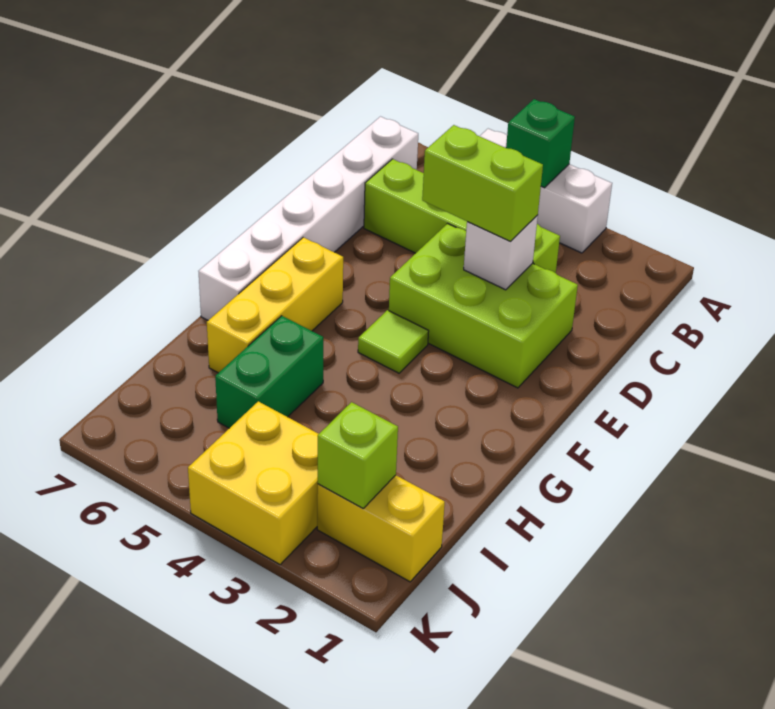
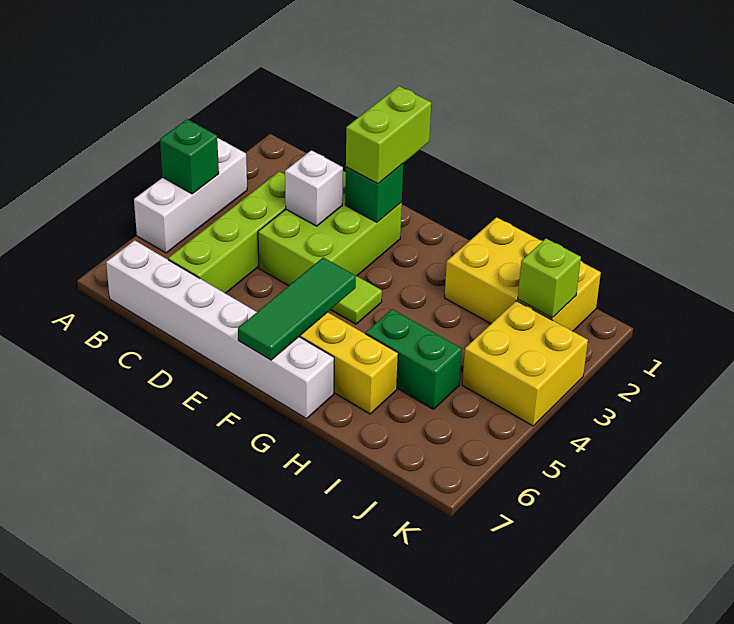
lime brick D3:D4 level 3 -> lime brick E1:E2 level 3
none -> green brick E2 level 2
none -> green tile F5:F7 level 2
yellow brick J1:J2 level 1 -> yellow brick H1:J2 level 1

